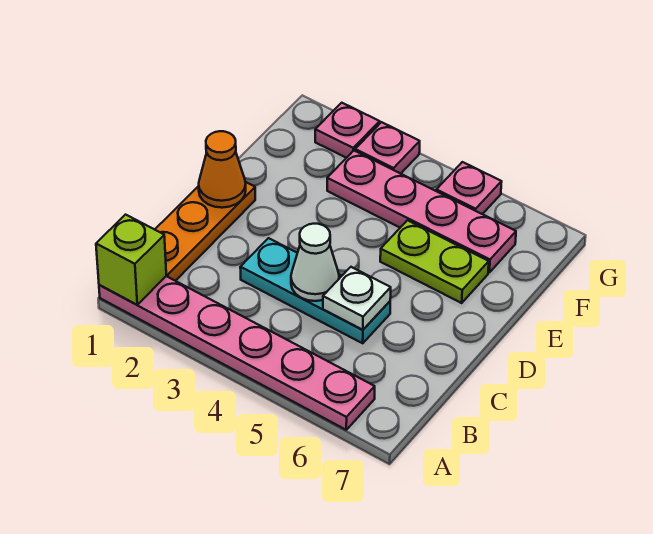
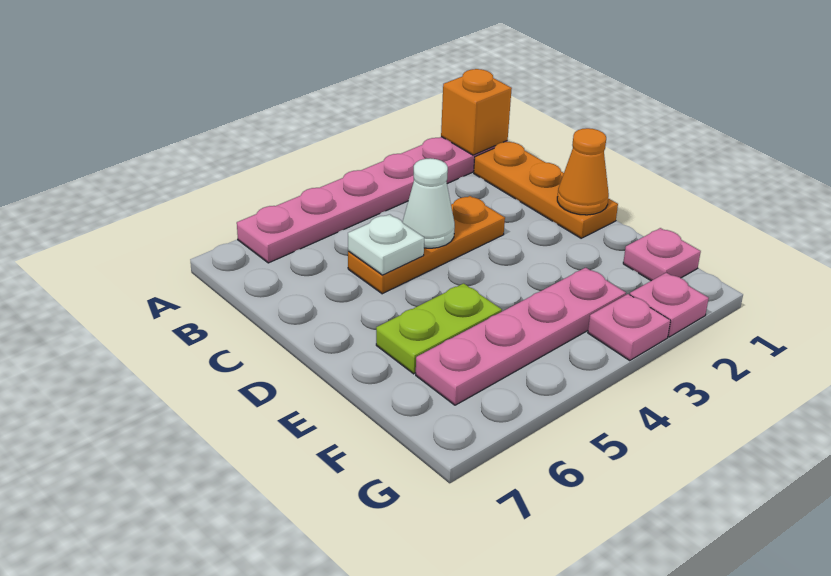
lime brick A1 level 2 -> orange brick A1 level 2
cyan plate C3:C5 level 1 -> orange plate C3:C5 level 1
pink plate G5 level 1 -> pink plate F1 level 1

